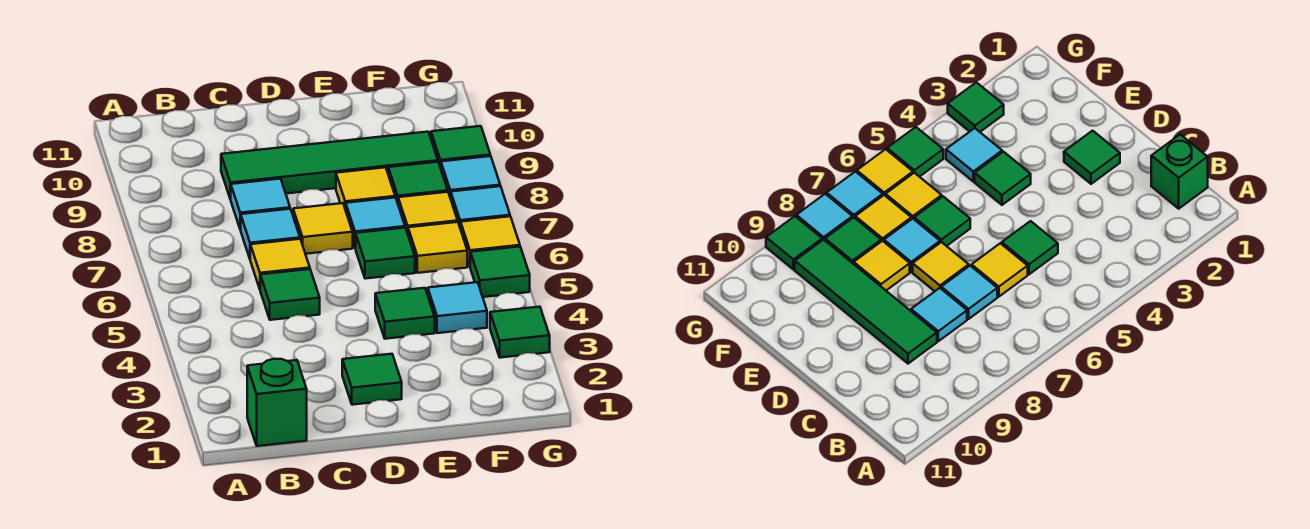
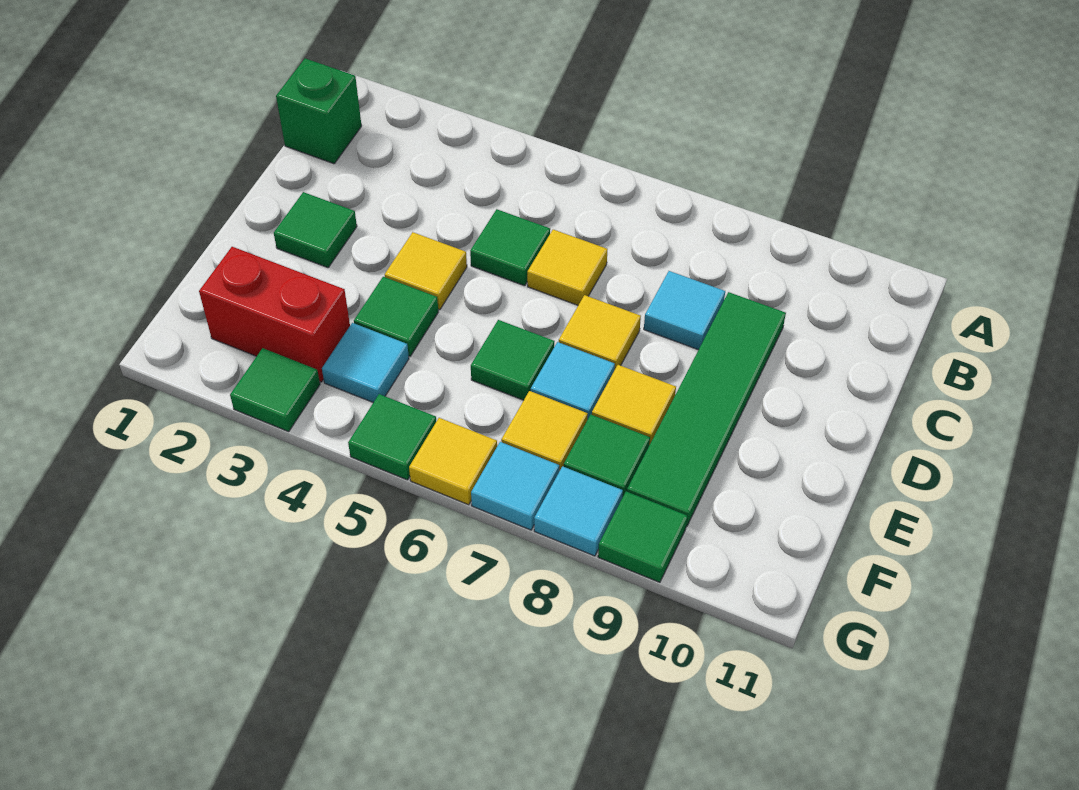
cyan tile C7 level 1 -> none
none -> red brick F2:F3 level 1
yellow tile F6 level 1 -> yellow tile D4 level 1

